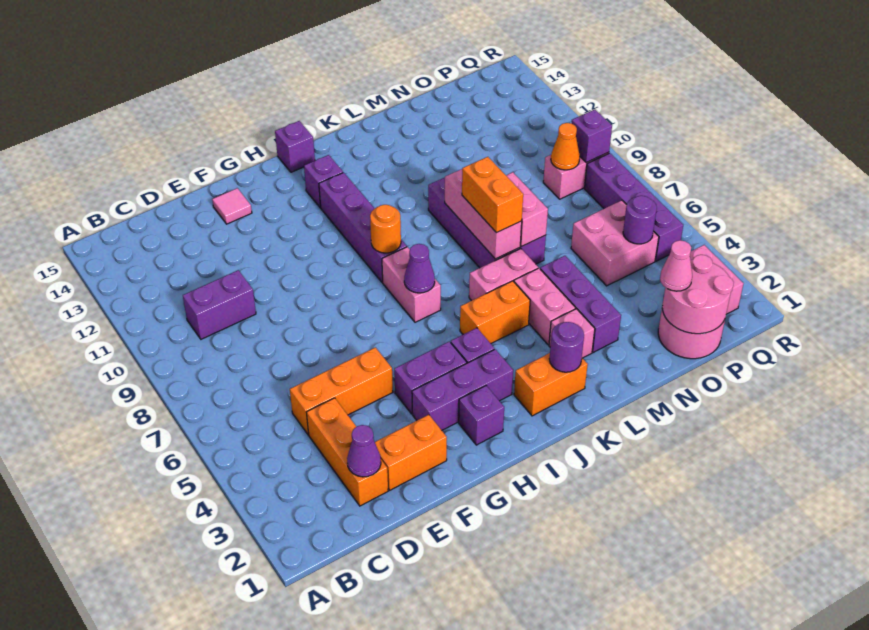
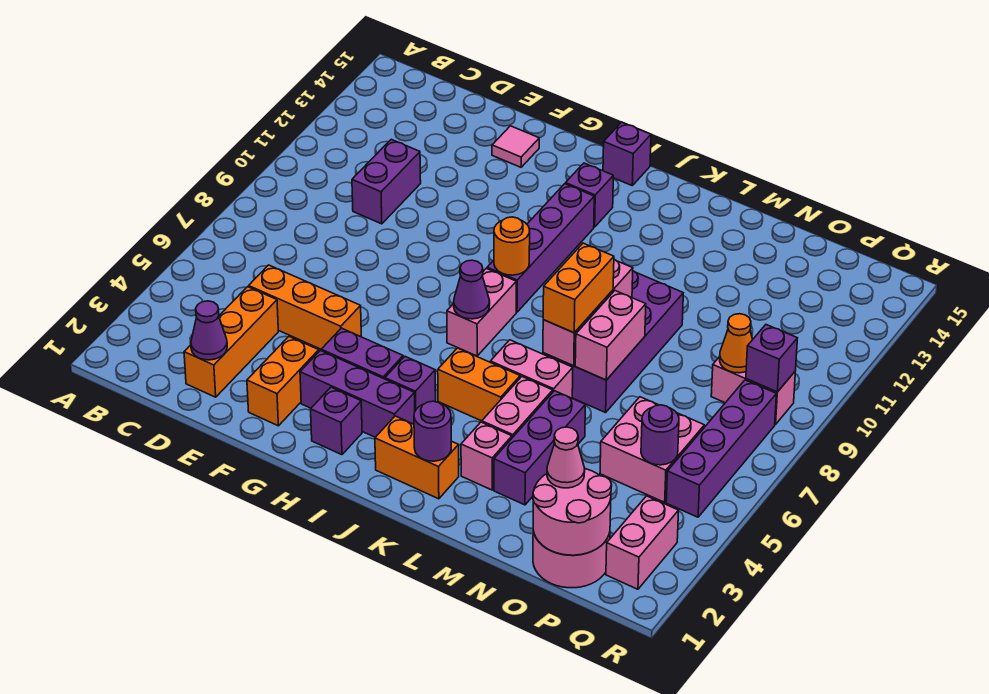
purple brick C10:D10 level 1 -> purple brick D10:D11 level 1
orange brick E2:F2 level 1 -> orange brick F2:F3 level 1

